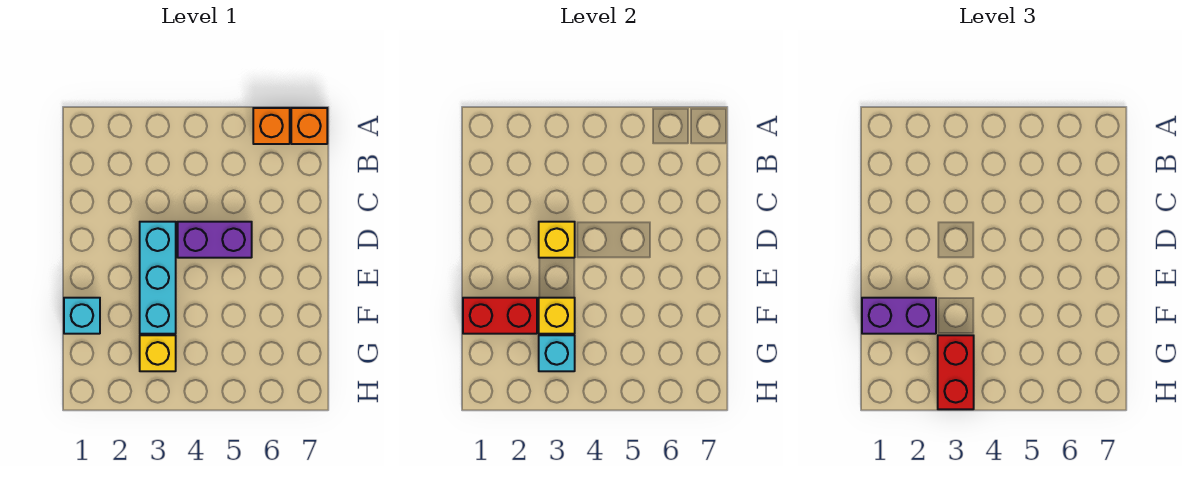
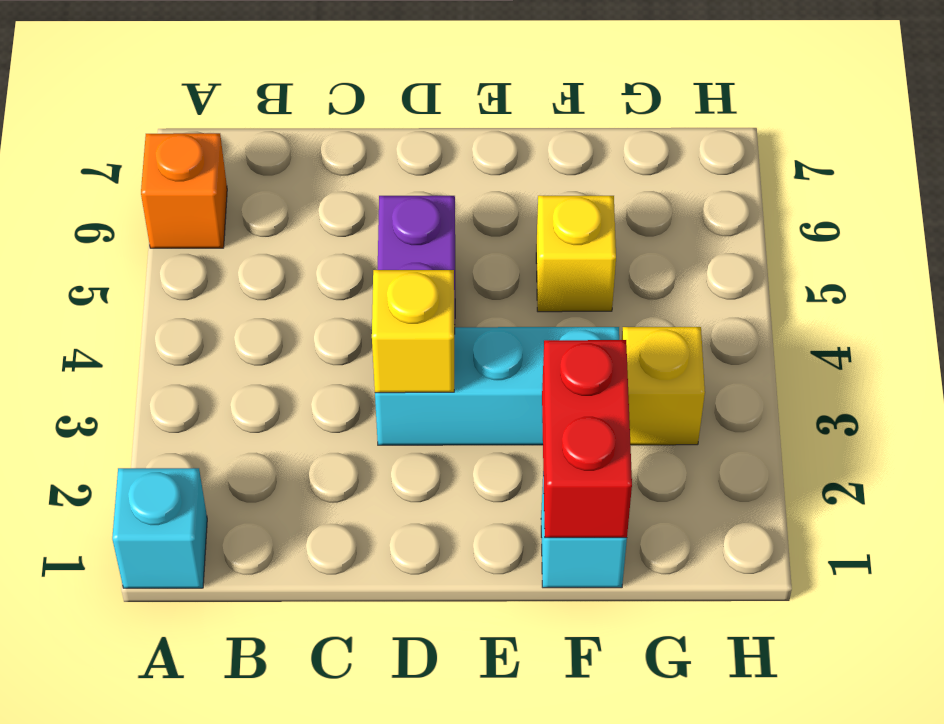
orange brick A7 level 1 -> none
purple brick F1:F2 level 3 -> none
yellow brick F3 level 2 -> yellow brick F5 level 1
cyan brick G3 level 2 -> cyan brick A1 level 1
red brick G3:H3 level 3 -> none

